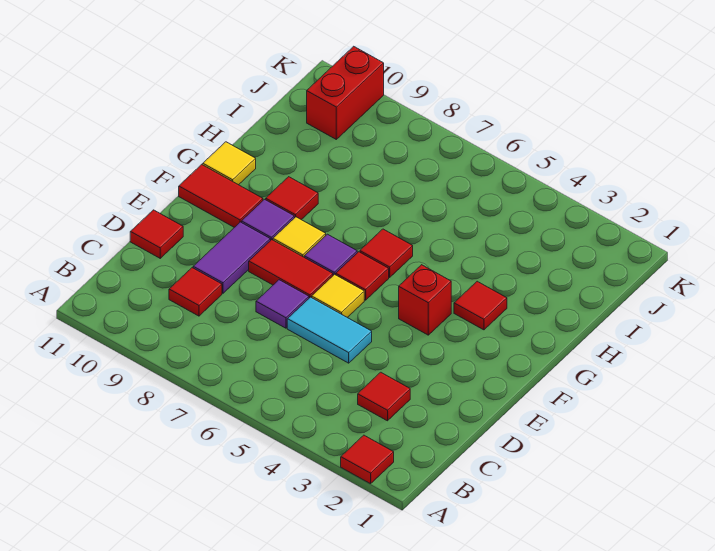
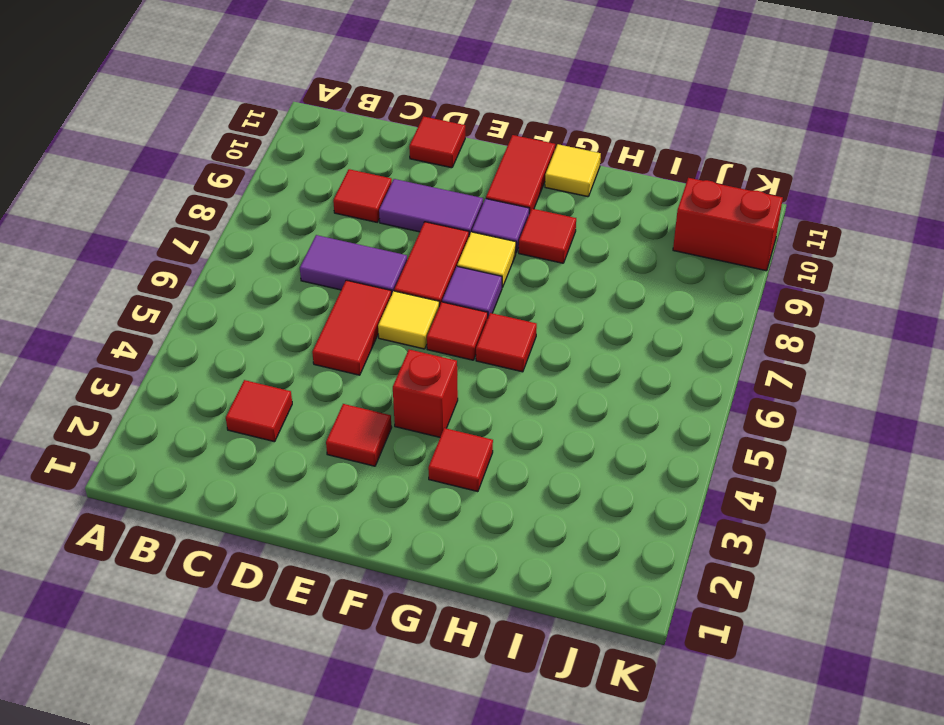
red tile A2 level 1 -> red tile E3 level 1
cyan tile D5:D6 level 1 -> red tile D5:D6 level 1
purple tile D7 level 1 -> purple tile C7:D7 level 1

